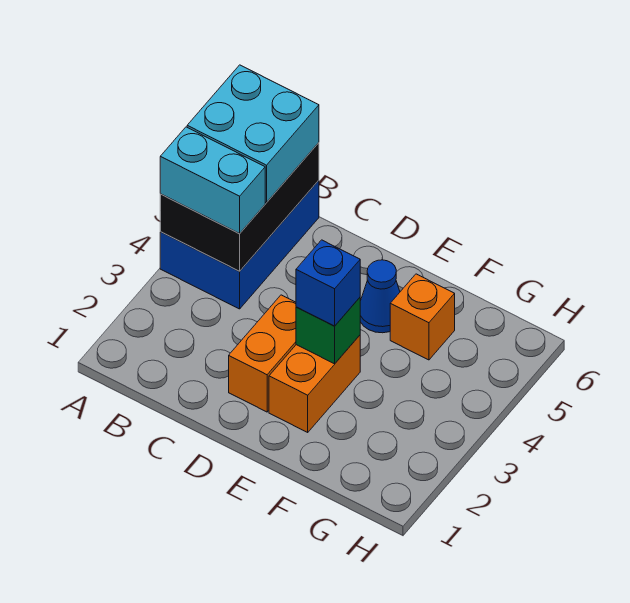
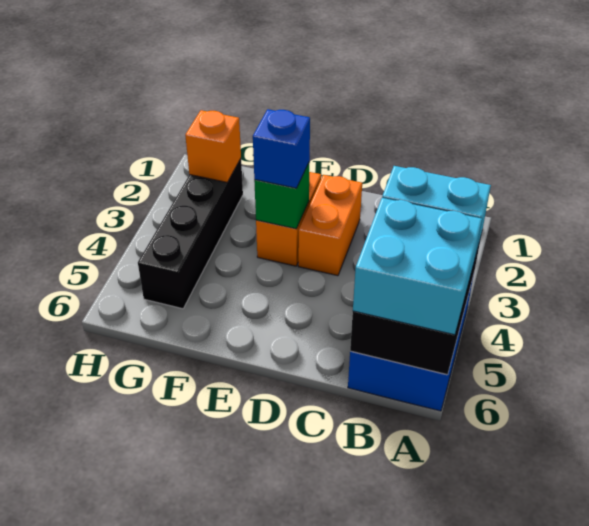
blue cone E5 level 1 -> none
orange brick F5 level 1 -> orange brick G2 level 2
none -> black brick G2:G5 level 1

